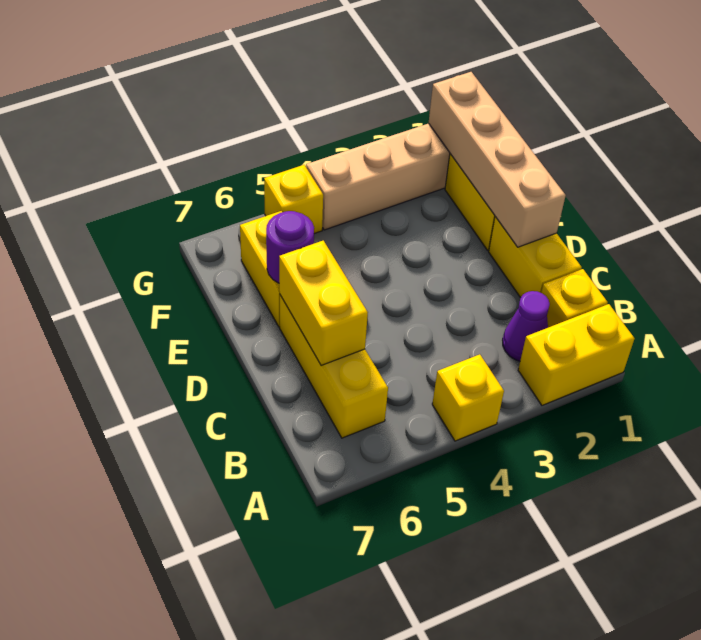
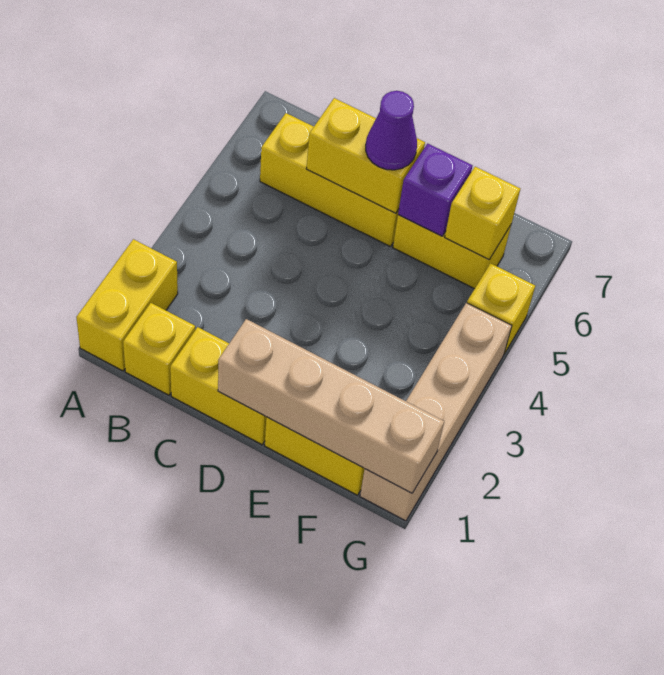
yellow brick A4 level 1 -> yellow brick F6 level 2
purple cone B2 level 1 -> purple cone D6 level 3
purple round brick E6 level 2 -> purple brick E6 level 2

